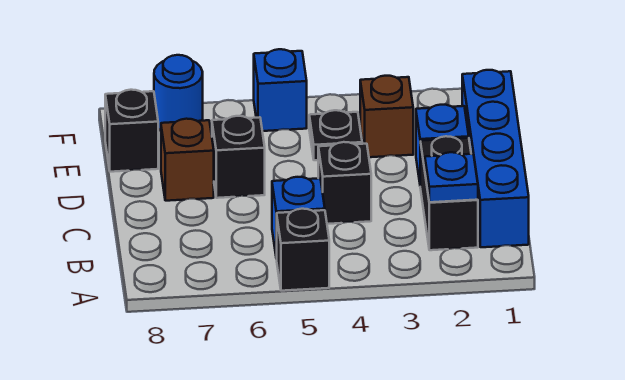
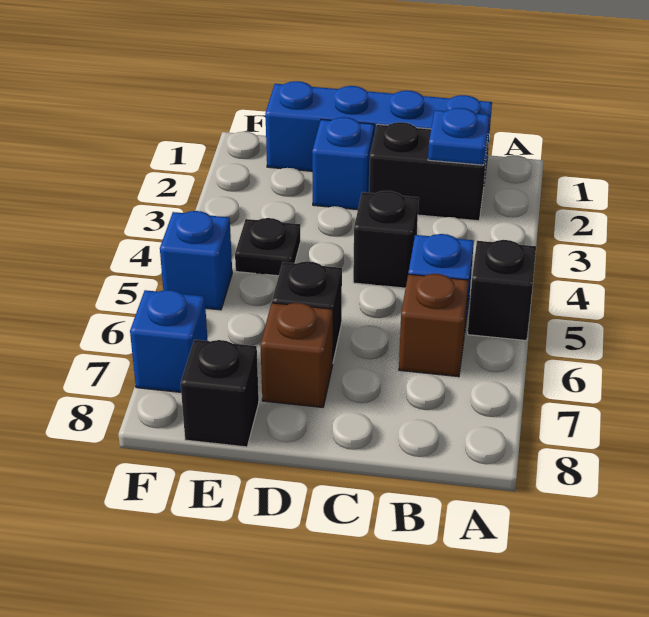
brown brick E3 level 1 -> brown brick B6 level 1
blue round brick F7 level 1 -> blue brick F7 level 1

